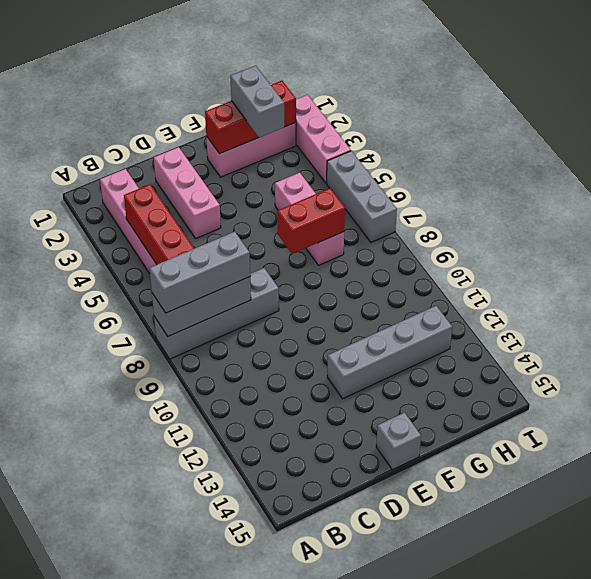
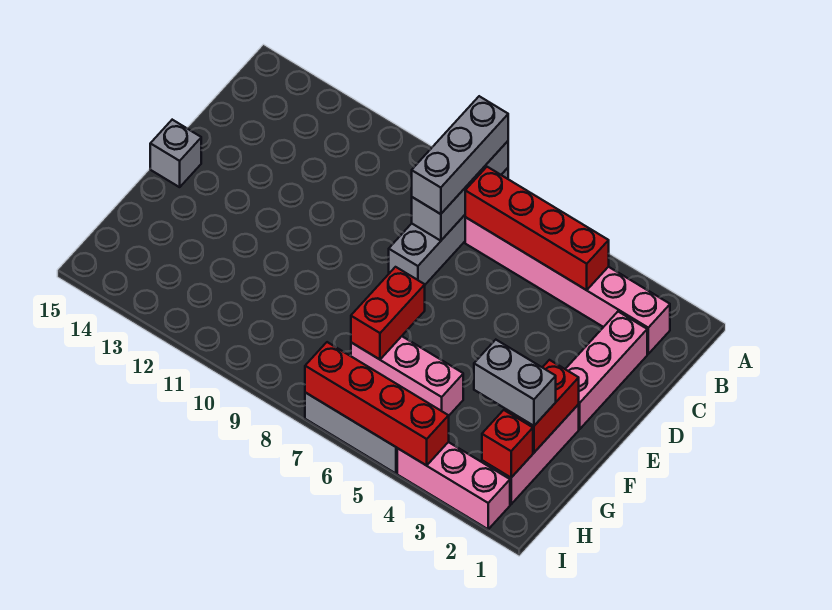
pink brick D2:D4 level 1 -> pink brick C2:E2 level 1
grey brick E12:H12 level 1 -> none
none -> red brick I4:I7 level 2

